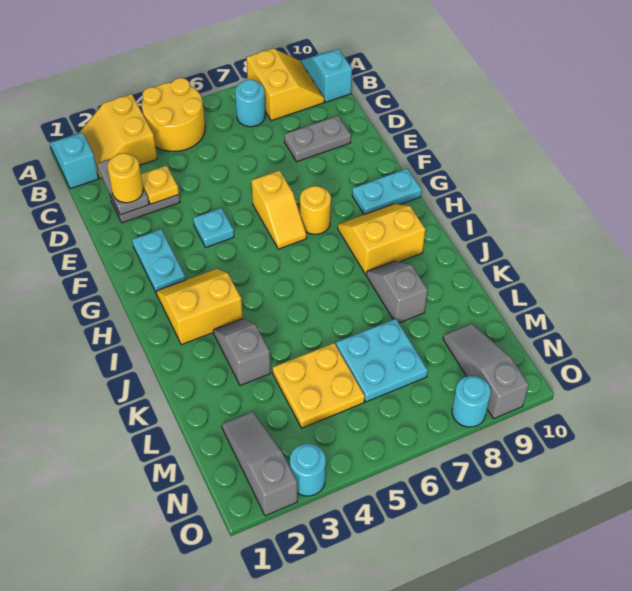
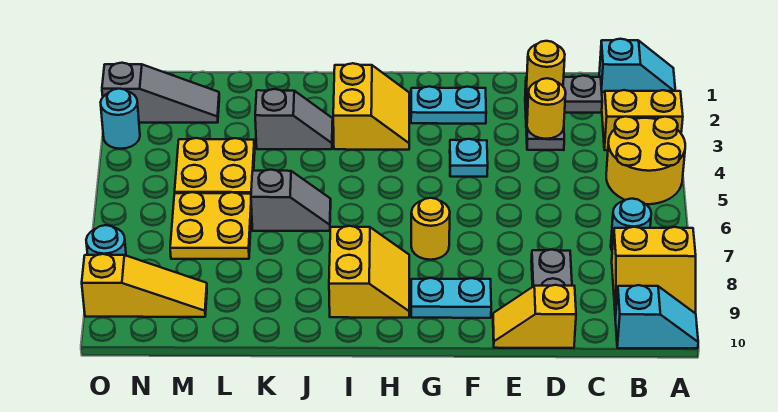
yellow plate D3 level 2 -> yellow round brick D3 level 2
yellow slope F6:G6 level 1 top F -> yellow slope D10:E10 level 1 top D
cyan plate G9:G10 level 1 -> cyan plate F9:G9 level 1
grey slope J8:K8 level 1 top K -> grey slope J6:K6 level 1 top K
cyan plate L6:M7 level 1 -> yellow plate L6:M7 level 1
grey slope M9:O9 level 1 top O -> yellow slope M9:O9 level 1 top O

